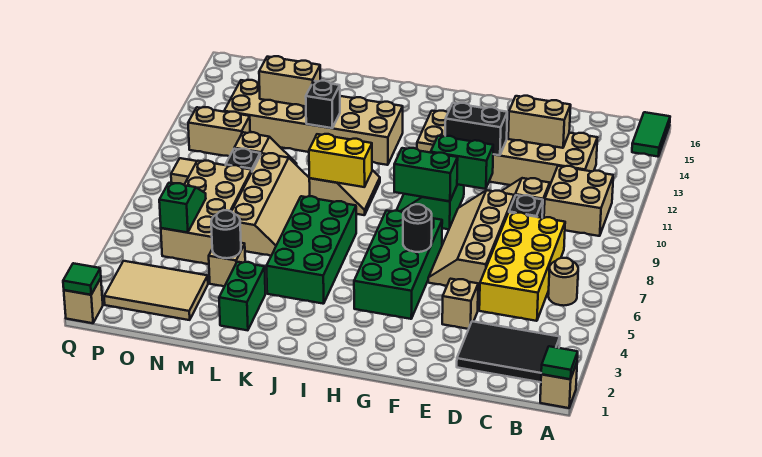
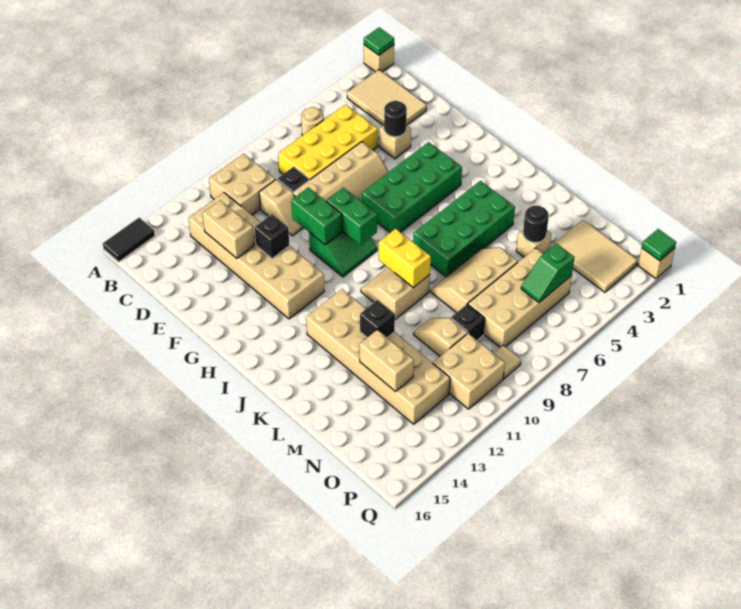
green tile A15:A16 level 1 -> black tile A15:A16 level 1
black tile B2:D3 level 1 -> tan tile B2:D3 level 1
black brick F12:G12 level 2 -> black brick F12 level 2
black round brick G6 level 2 -> black round brick E4 level 2
green brick L2:L3 level 1 -> none
tan slope L6:M9 level 1 top M -> tan slope L6:M8 level 1 top M
tan brick O11:P11 level 1 -> tan brick O10:P11 level 1

